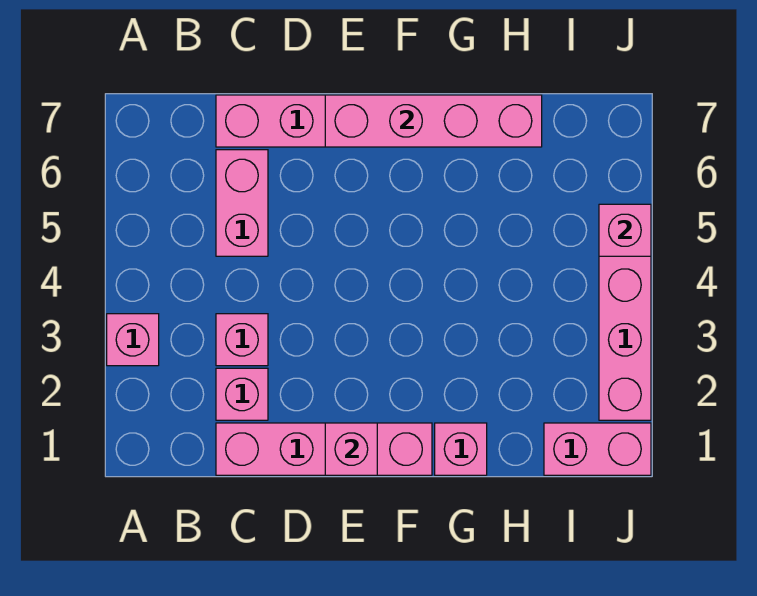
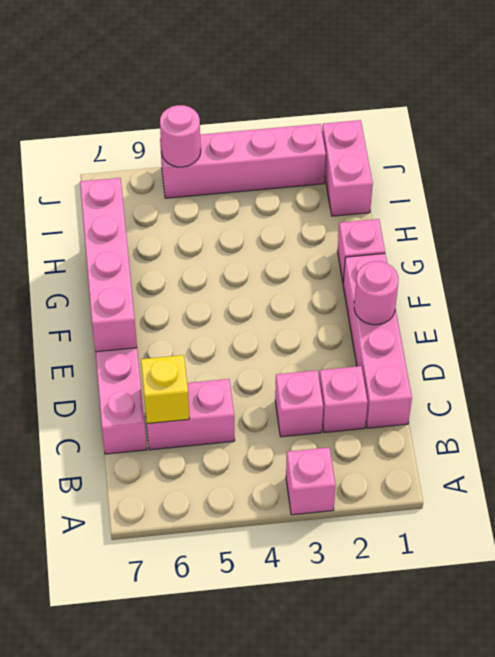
none -> yellow brick C6 level 2
pink brick E1 level 2 -> pink round brick E1 level 2
pink brick J5 level 2 -> pink round brick J5 level 2

